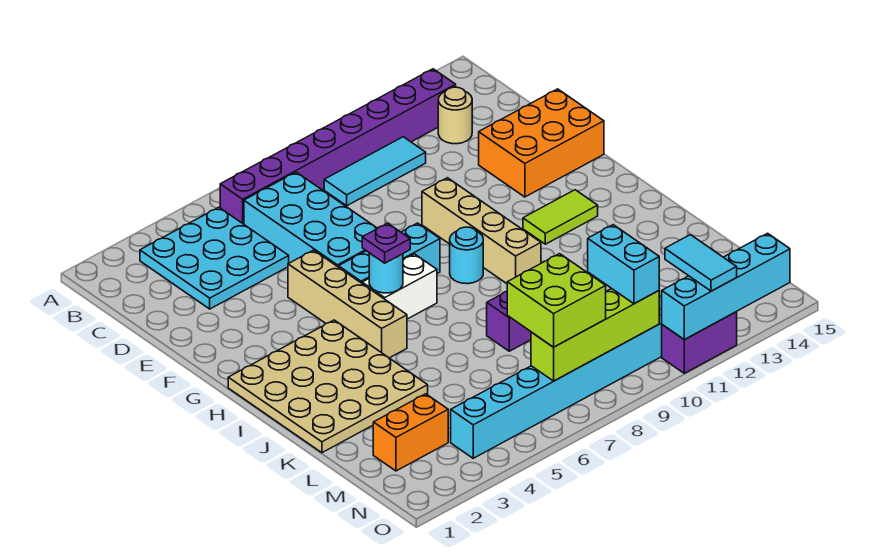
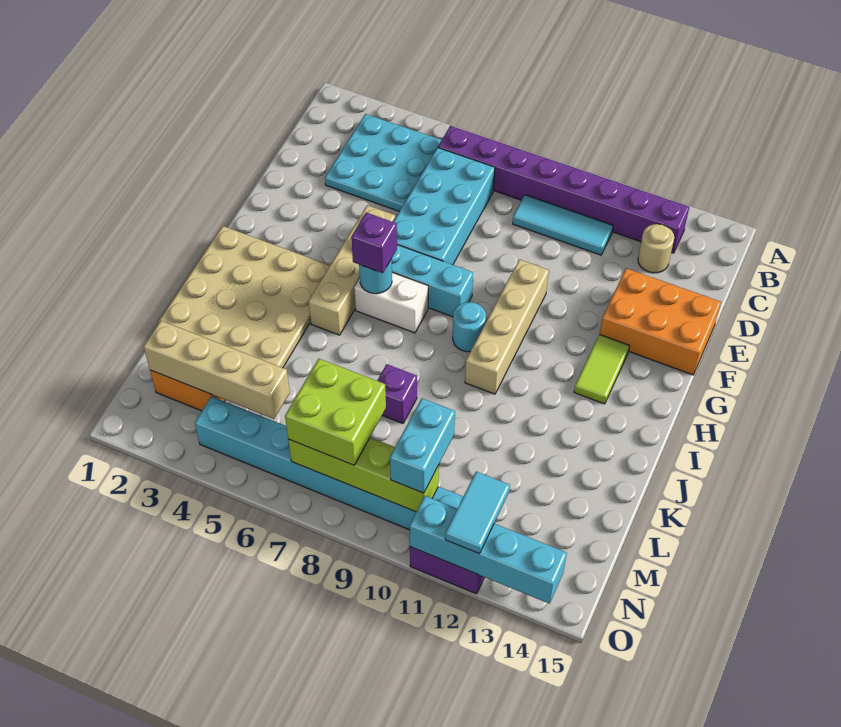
purple plate H6 level 3 -> purple brick H6 level 3
lime tile H12:H13 level 1 -> lime tile G13:H13 level 1
none -> tan brick M2:M5 level 2

